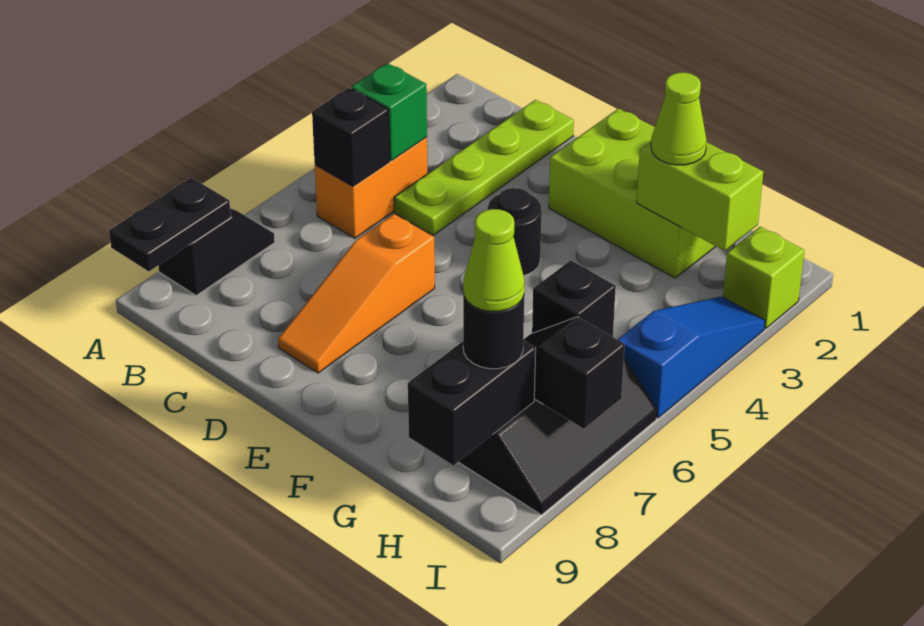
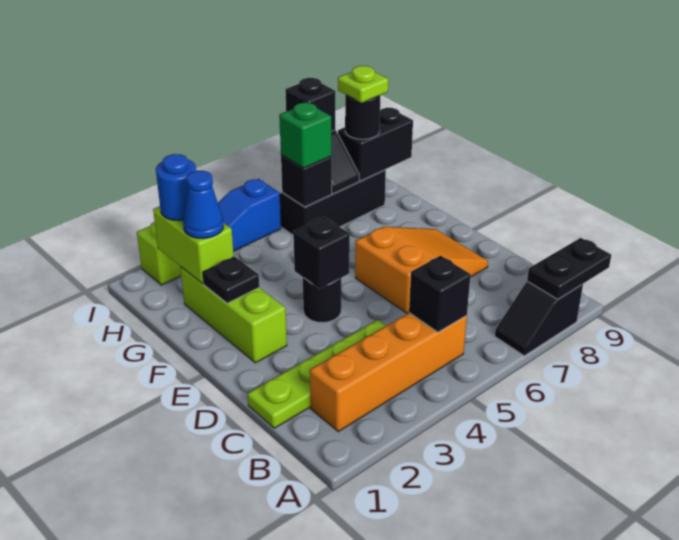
orange brick B4:B5 level 1 -> orange brick B2:B5 level 1
green brick B4 level 2 -> green brick H6 level 3
orange slope D6:D8 level 1 top 6 -> orange slope D6:E8 level 1 top 6
lime brick E1:G2 level 1 -> lime brick E2:G2 level 1
none -> black brick E4 level 2
none -> black plate F2 level 2
lime cone G2 level 3 -> blue cone G2 level 3
none -> blue round brick H2 level 3
lime cone H8 level 4 -> lime plate H8 level 4
none -> black brick I7 level 3

